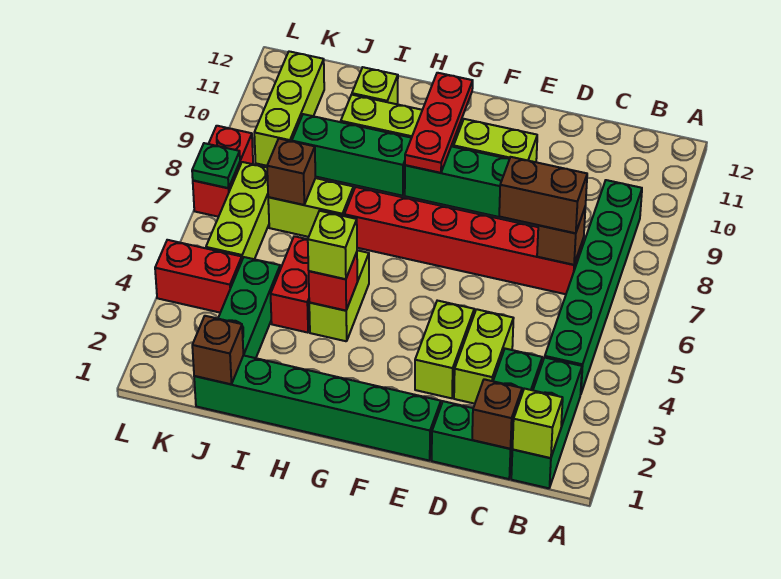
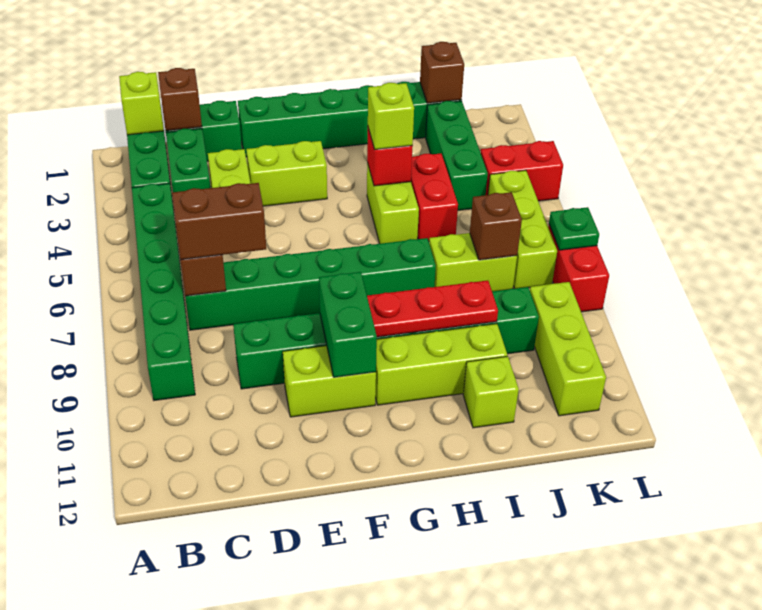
red brick C7:H7 level 1 -> green brick C7:H7 level 1
lime brick E3:E4 level 1 -> lime brick E3:F3 level 1
none -> green brick F9:F10 level 2
red plate G9:G11 level 2 -> red plate G9:I9 level 2

